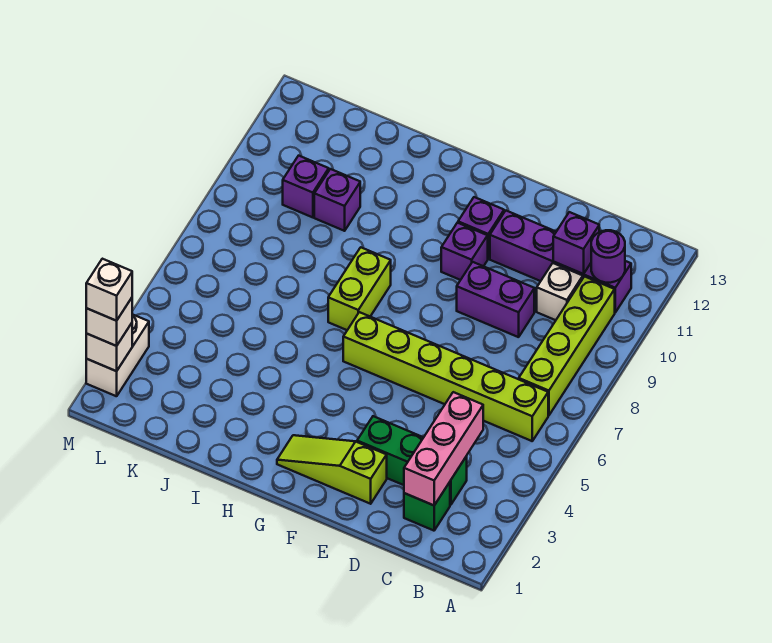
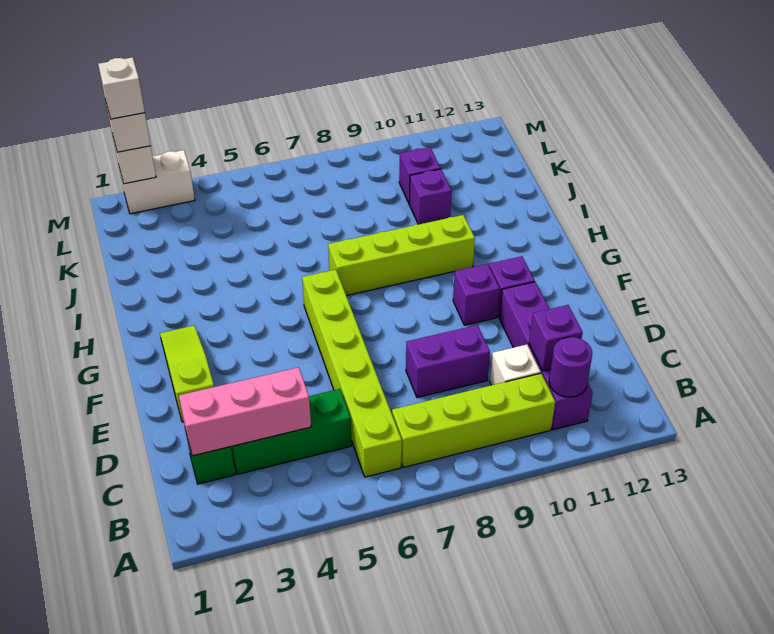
green brick C3:E3 level 1 -> green brick C3:C5 level 1
purple brick D9:E9 level 1 -> purple brick D8:D9 level 1
lime brick H7:H8 level 1 -> lime brick H7:H10 level 1

